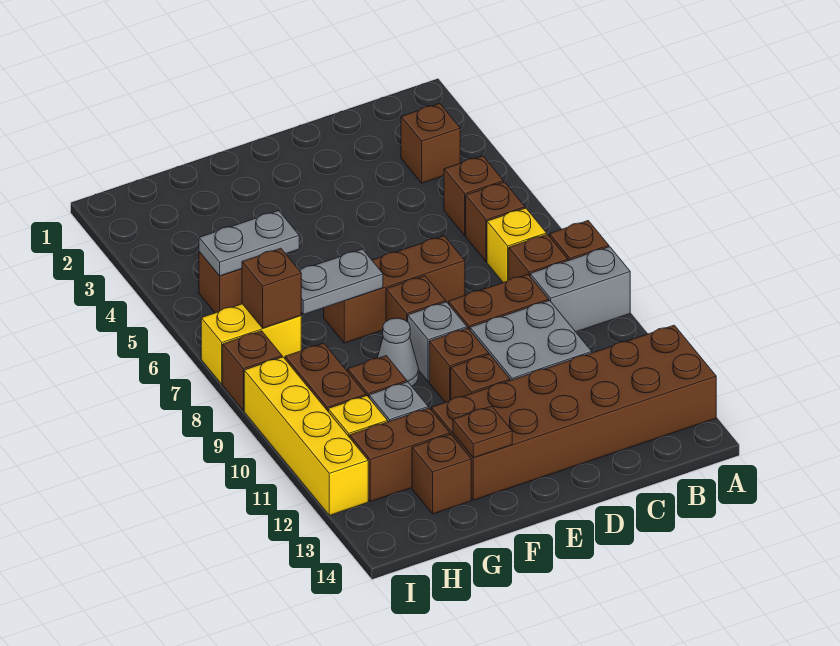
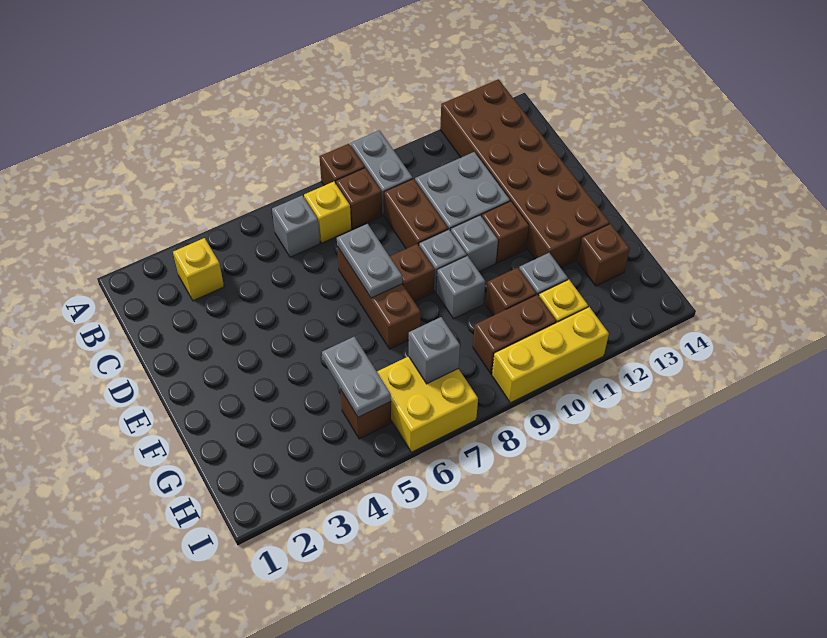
brown brick B3 level 1 -> yellow brick B3 level 1
brown brick B5 level 1 -> none
brown brick B6 level 1 -> grey brick B6 level 1
brown brick E10 level 1 -> grey brick E10 level 1
grey plate F7:G7 level 2 -> grey plate D7:E7 level 2
grey cone F9 level 1 -> grey brick F9 level 1
brown plate F13 level 2 -> none
brown brick G12:H12 level 1 -> none
yellow brick H7:I7 level 1 -> yellow brick H6:I7 level 1
brown brick H7 level 2 -> grey brick H7 level 2
brown brick I8 level 1 -> none
yellow brick I9:I12 level 1 -> yellow brick I9:I11 level 1

